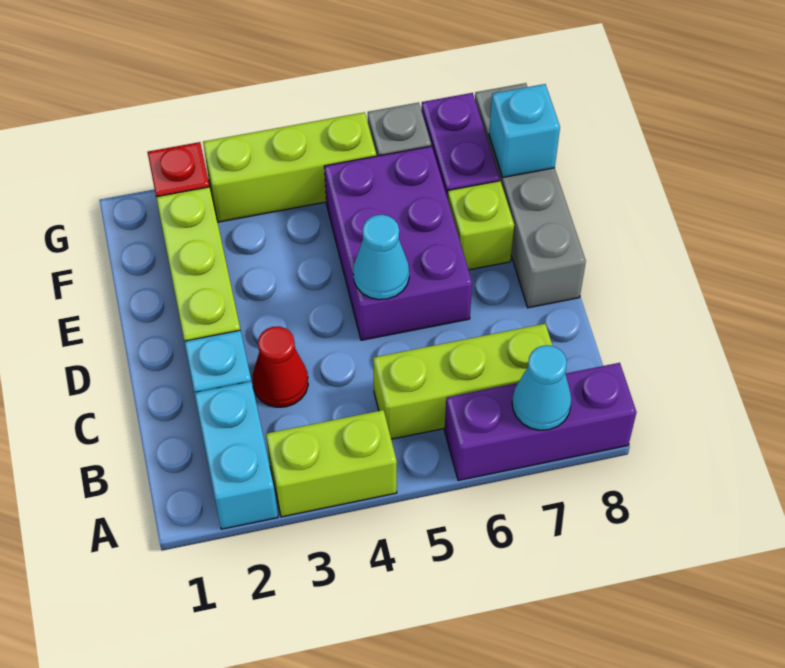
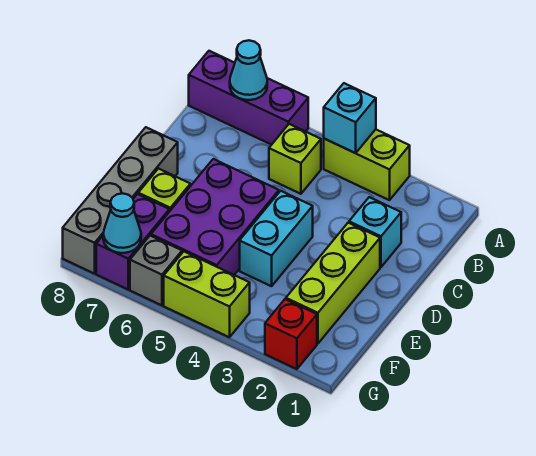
cyan brick A2:B2 level 1 -> cyan brick D4:E4 level 1
lime brick B5:B7 level 1 -> lime brick B5 level 1
red cone C3 level 1 -> none
cyan cone D5 level 2 -> cyan cone G7 level 2
cyan brick F8 level 2 -> cyan brick A4 level 2
lime brick G3:G5 level 1 -> lime brick G4:G5 level 1

